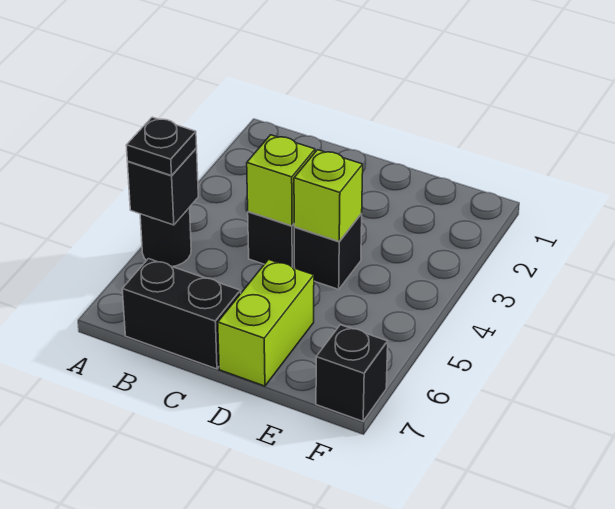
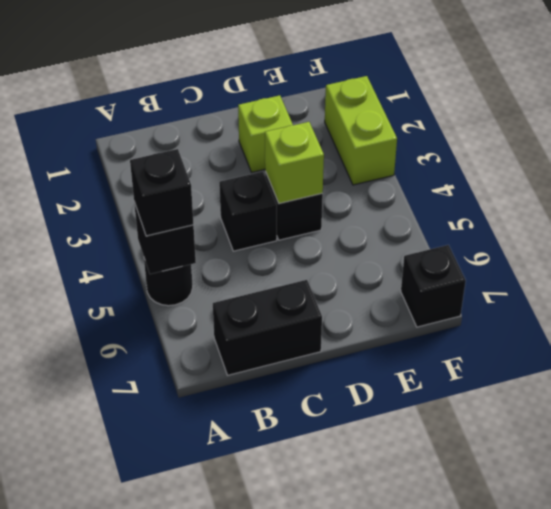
black plate A5 level 3 -> black brick A5 level 3
lime brick C4 level 2 -> lime brick D2 level 1
lime brick D6:D7 level 1 -> lime brick F2:F3 level 1

